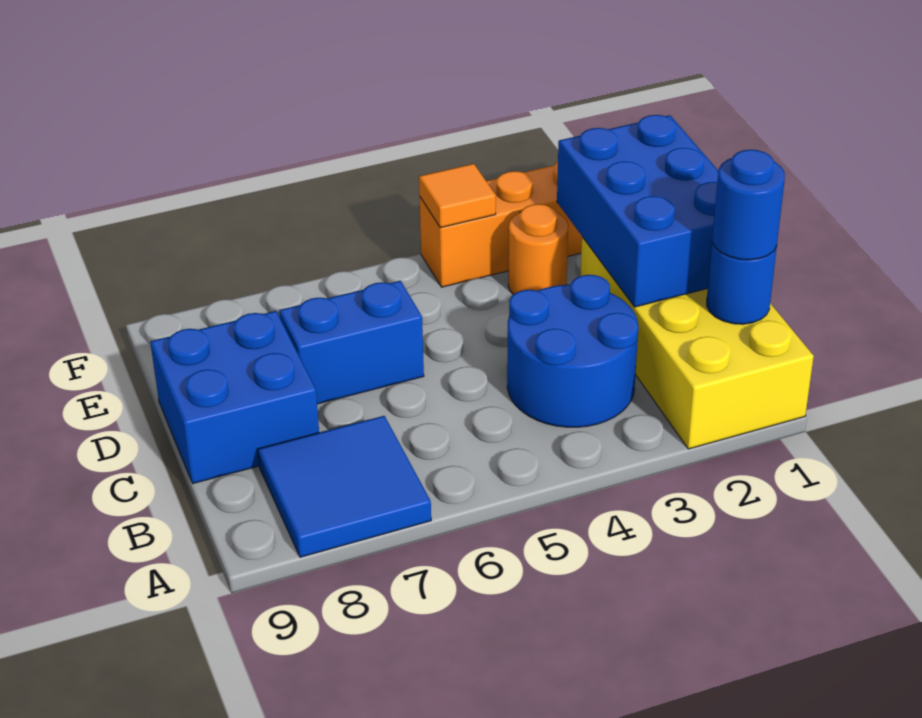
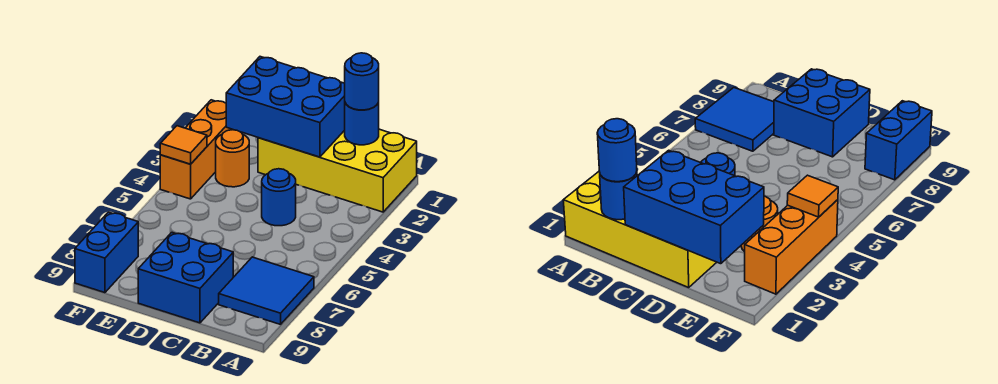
blue round brick B3:C4 level 1 -> blue round brick C4 level 1
blue brick D6:D7 level 1 -> blue brick F8:F9 level 1

